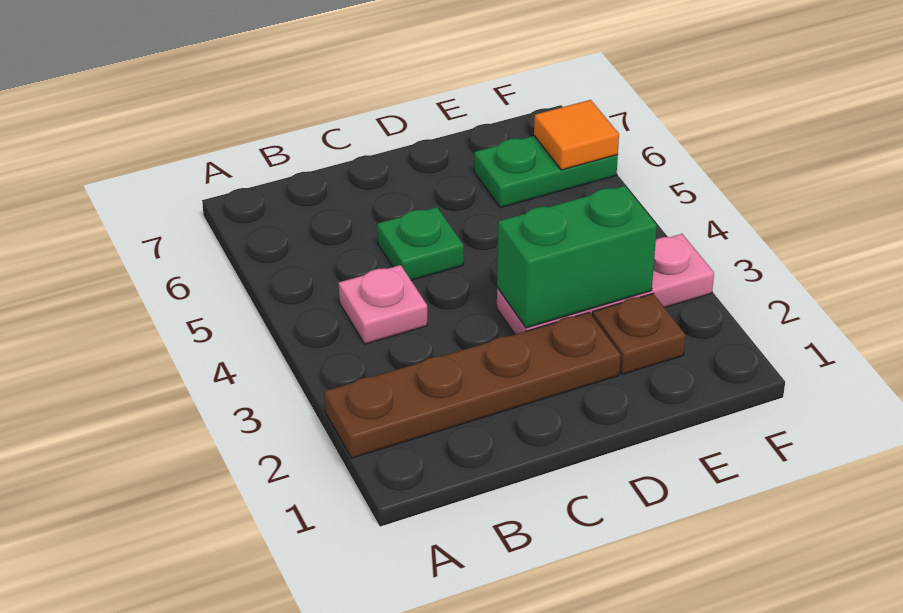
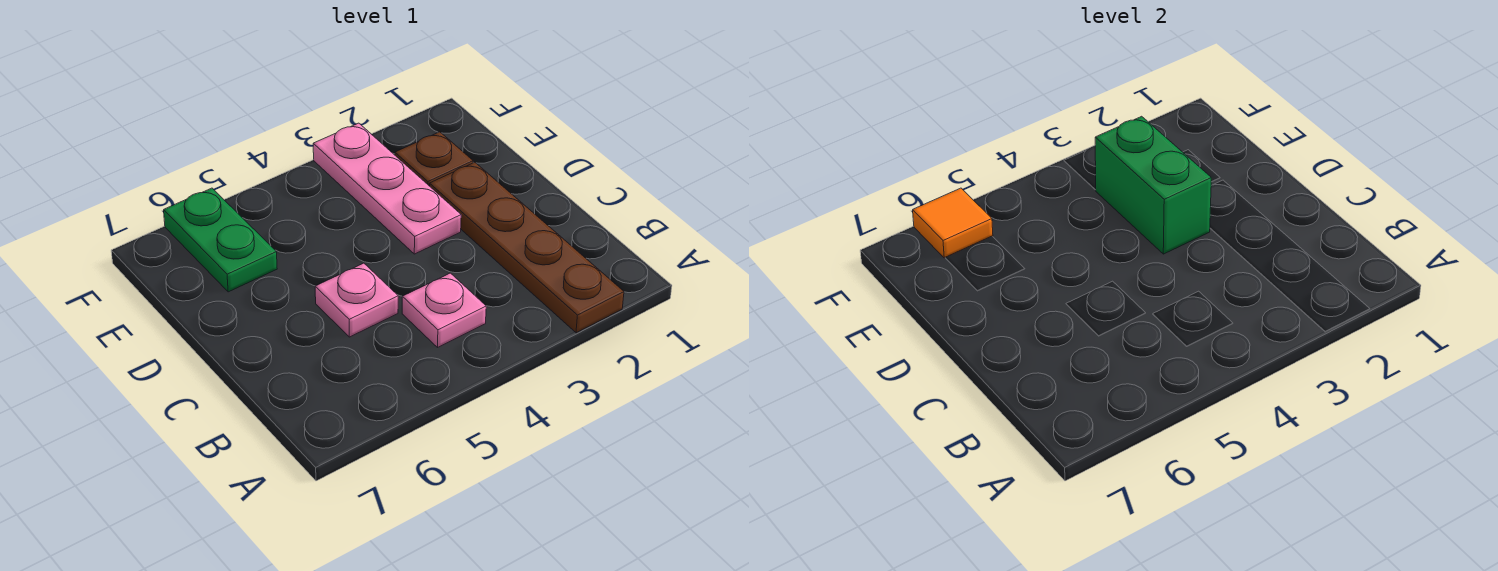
green plate C5 level 1 -> pink plate C5 level 1

